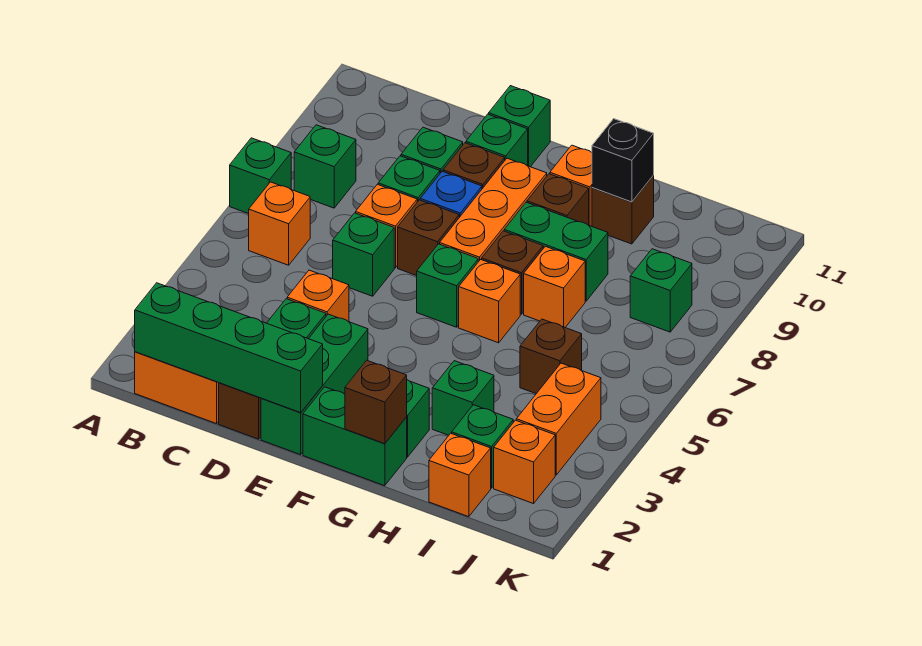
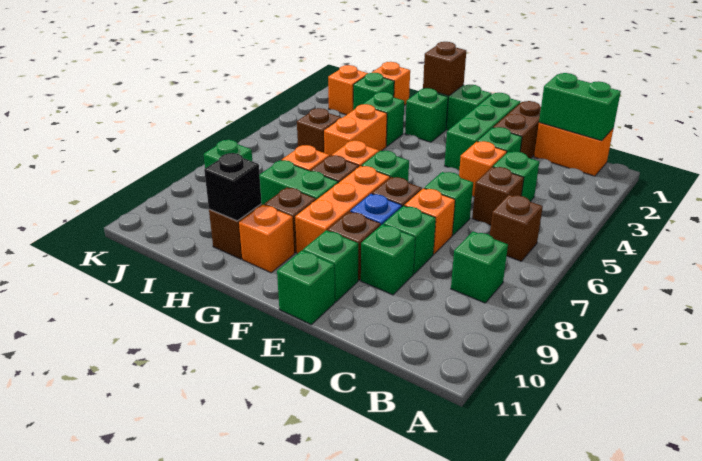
green brick A7 level 1 -> green brick C4 level 1
green brick B1:E1 level 2 -> green brick B1:C1 level 2
orange brick B6 level 1 -> brown brick B6 level 1
none -> brown brick C5 level 1
orange brick J3:J4 level 1 -> orange brick H4:H5 level 1

